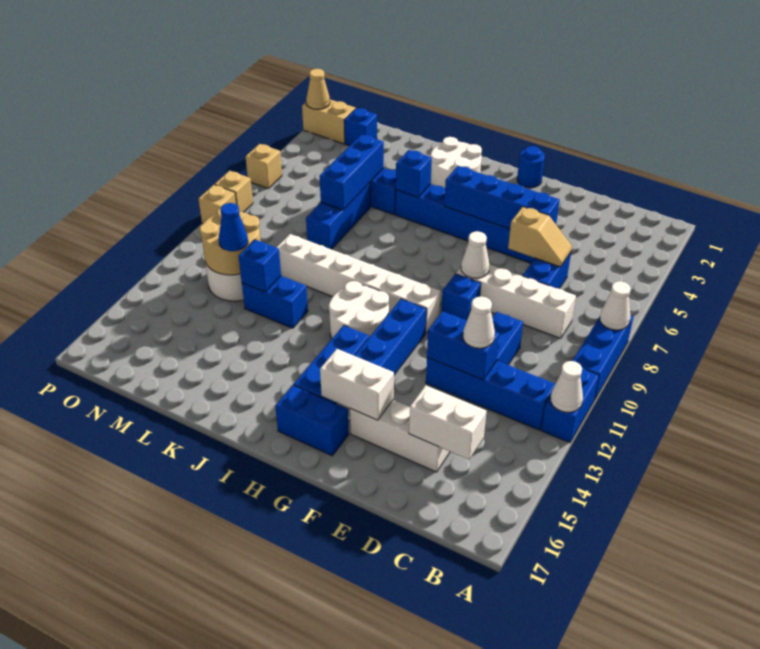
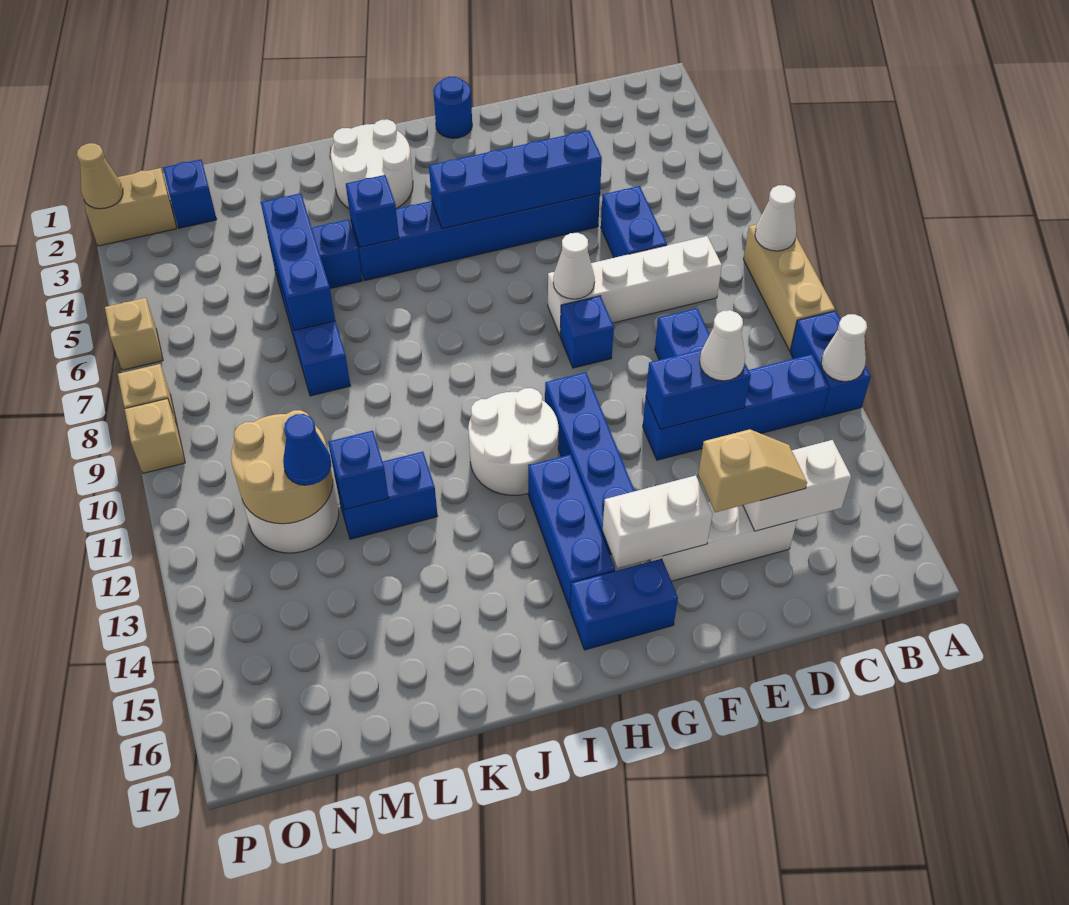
blue brick A8:A10 level 1 -> tan brick A8:A10 level 1
tan slope D6:E6 level 2 top E -> tan slope D15:E15 level 3 top E
white brick G10:L10 level 1 -> none

